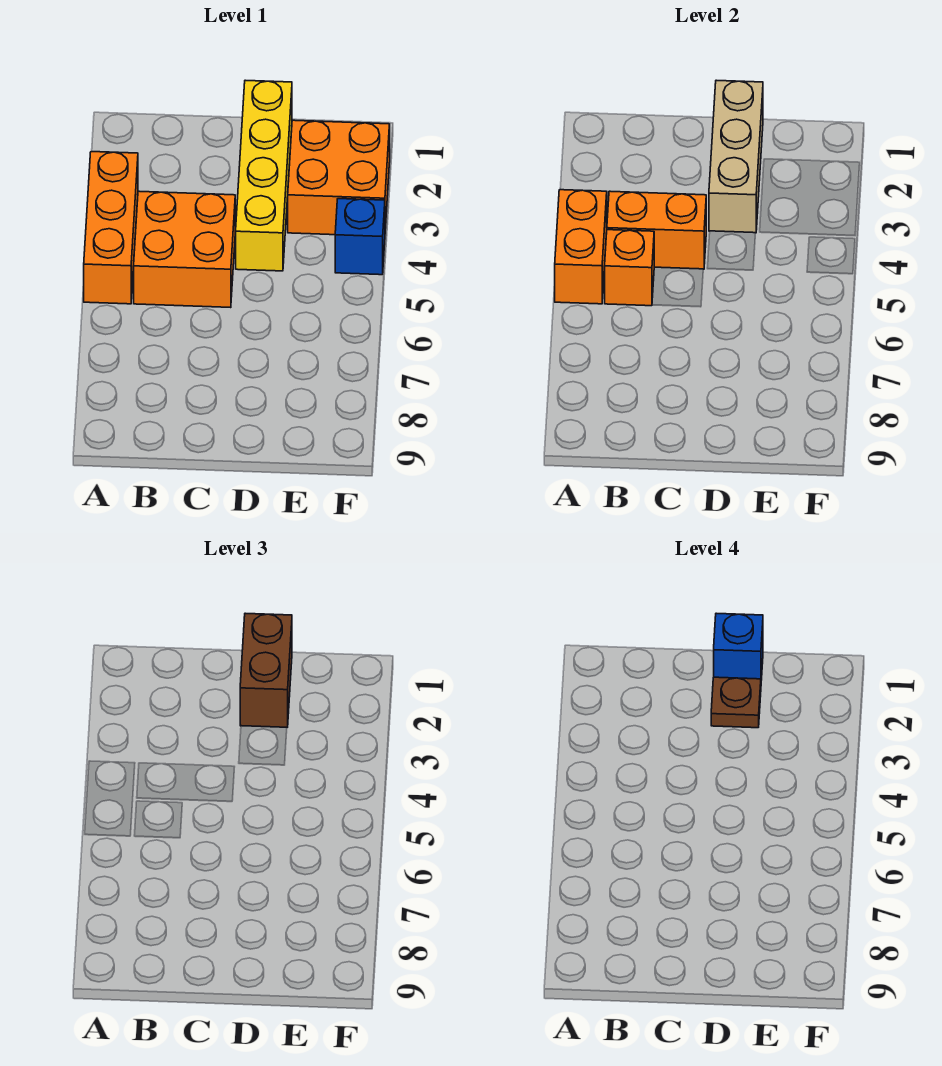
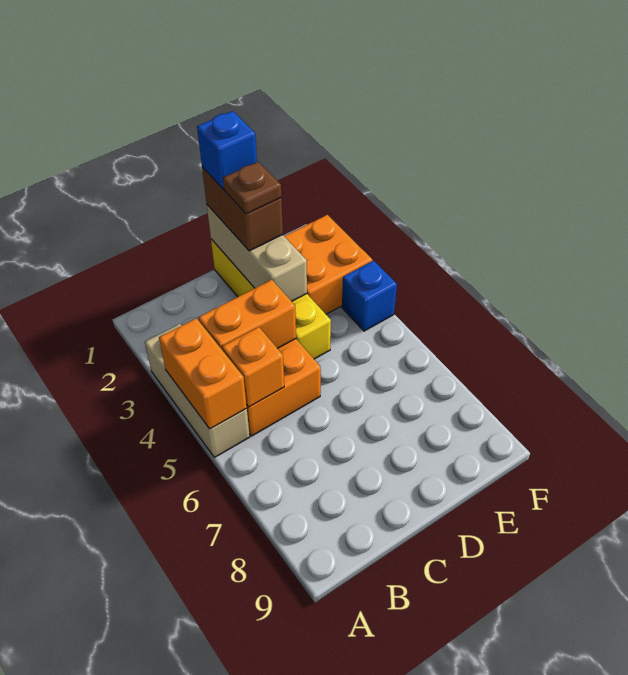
orange brick A3:A5 level 1 -> tan brick A3:A5 level 1

